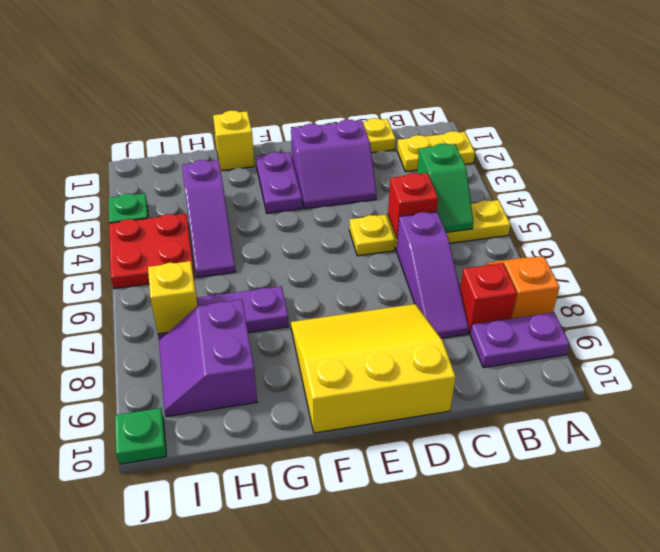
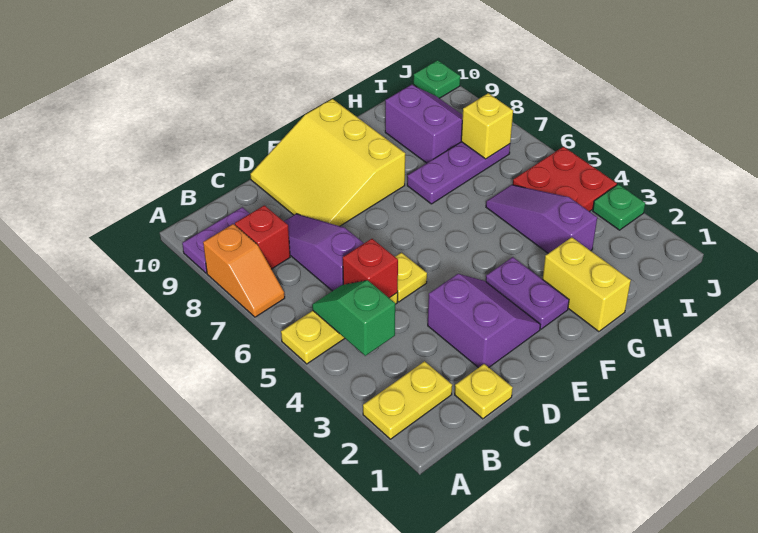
purple slope D2:E3 level 1 top 2 -> purple slope D2:E3 level 1 top D
yellow slope D8:F10 level 1 top 10 -> yellow slope D8:F10 level 1 top F
yellow brick G1 level 1 -> yellow brick G1:G2 level 1

